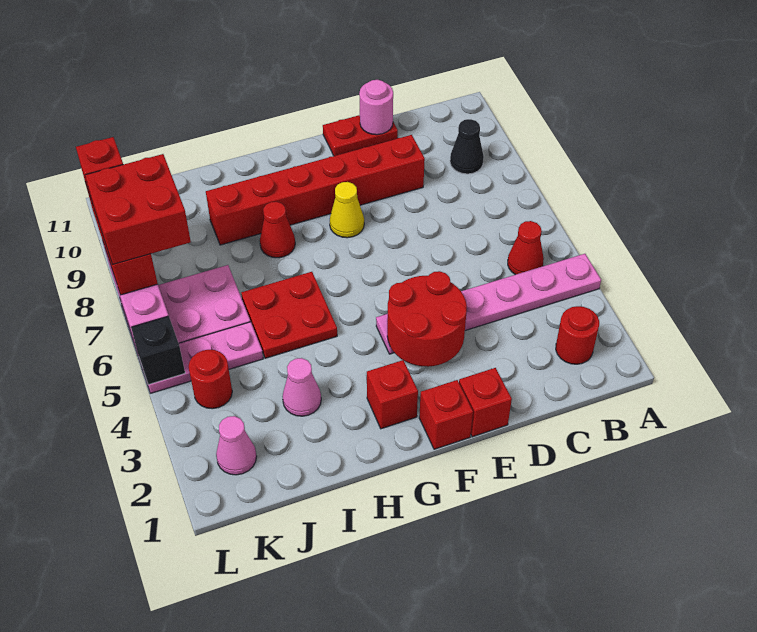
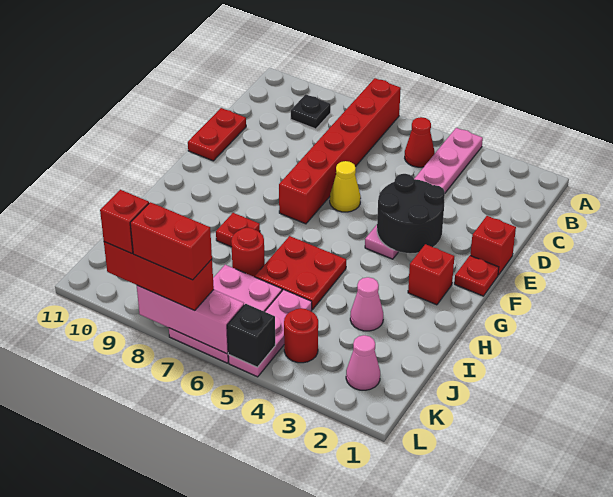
red round brick B2 level 1 -> red round brick I7 level 1
black cone B9 level 1 -> black plate B9 level 1
red brick D9:I9 level 1 -> red brick A7:F7 level 1
pink round brick D11 level 2 -> none
red round brick E3:F4 level 2 -> black round brick E3:F4 level 2
red brick F1 level 1 -> red plate F1 level 1
yellow cone F8 level 1 -> yellow cone E6 level 1
red cone H8 level 1 -> red plate H8 level 1
red brick K7:L8 level 4 -> red brick L7:L8 level 4

